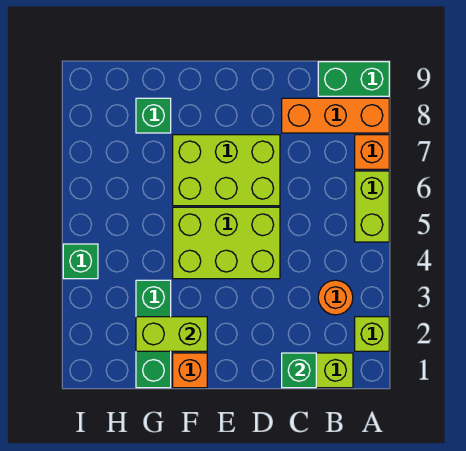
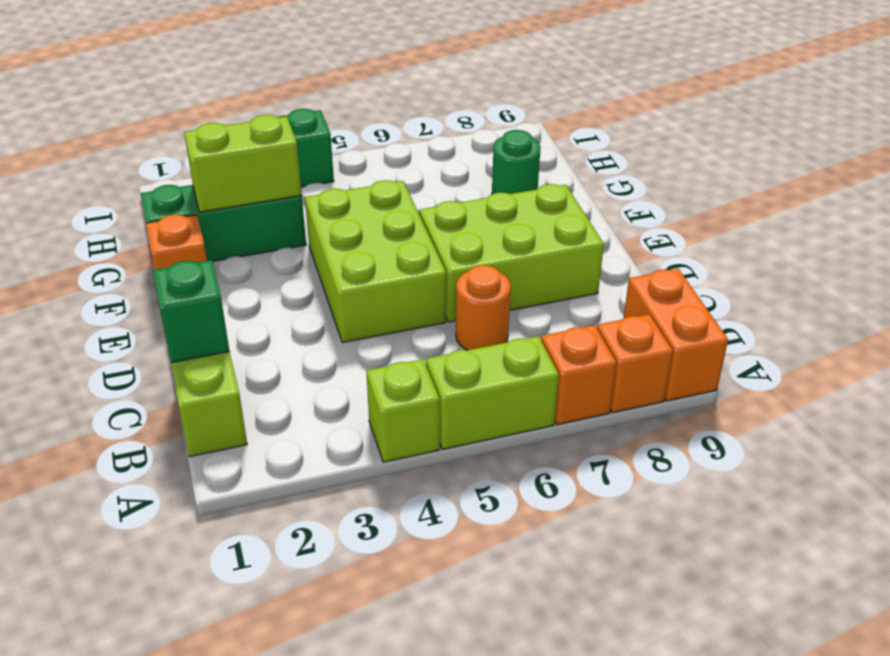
lime brick A2 level 1 -> lime brick A4 level 1
orange brick A8:C8 level 1 -> orange brick A8 level 1
green brick A9:B9 level 1 -> orange brick A9:B9 level 1
orange round brick B3 level 1 -> orange round brick C6 level 1
lime brick D6:F7 level 1 -> lime brick D6:E8 level 1
lime brick F2:G2 level 2 -> lime brick G2:G3 level 2
green brick G8 level 1 -> green round brick G8 level 1

